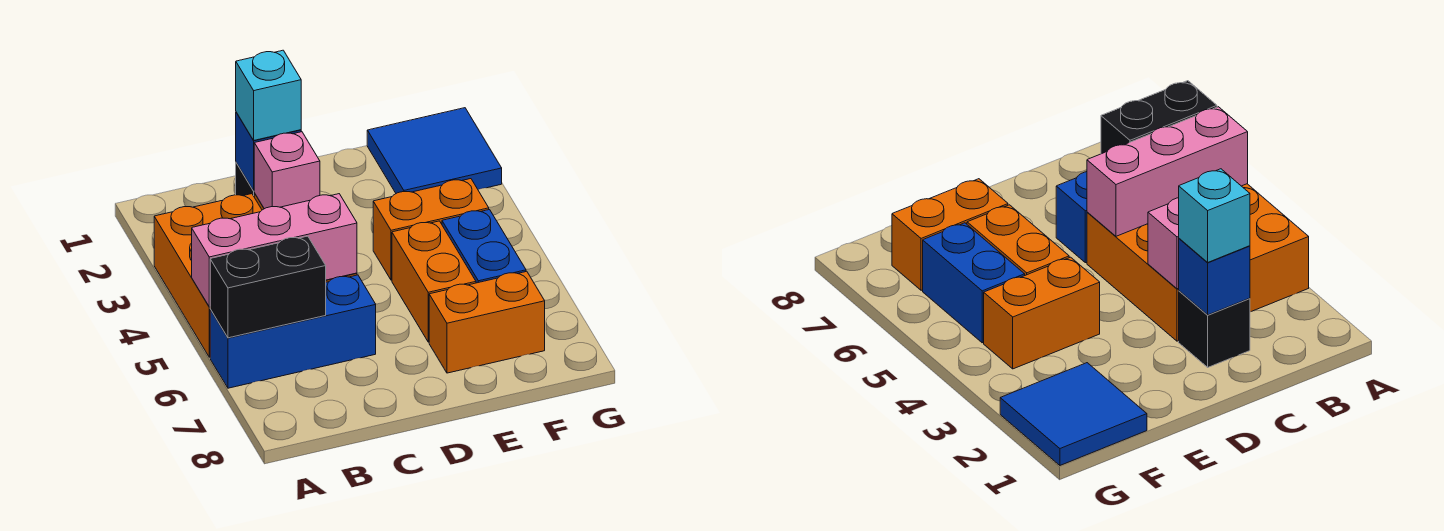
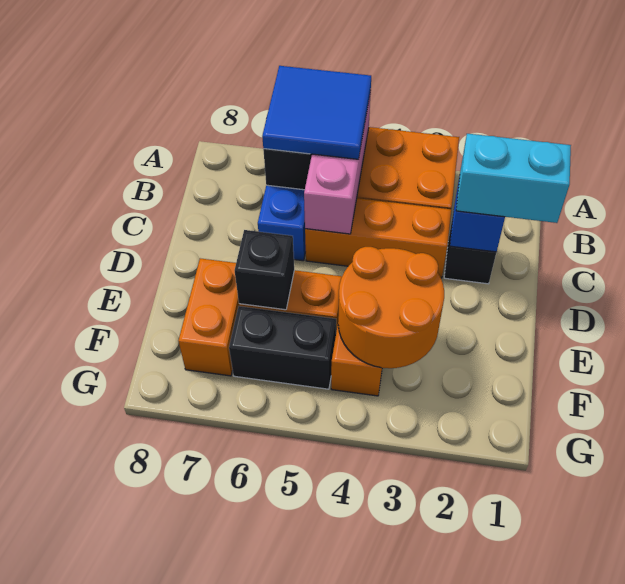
cyan brick C2 level 3 -> cyan brick C1:C2 level 3
pink brick C3 level 2 -> none
none -> orange round brick E3:F4 level 2
none -> black brick E6 level 2
blue tile F1:G2 level 1 -> blue tile A5:B6 level 3
blue brick F5:F6 level 1 -> black brick F5:F6 level 1

